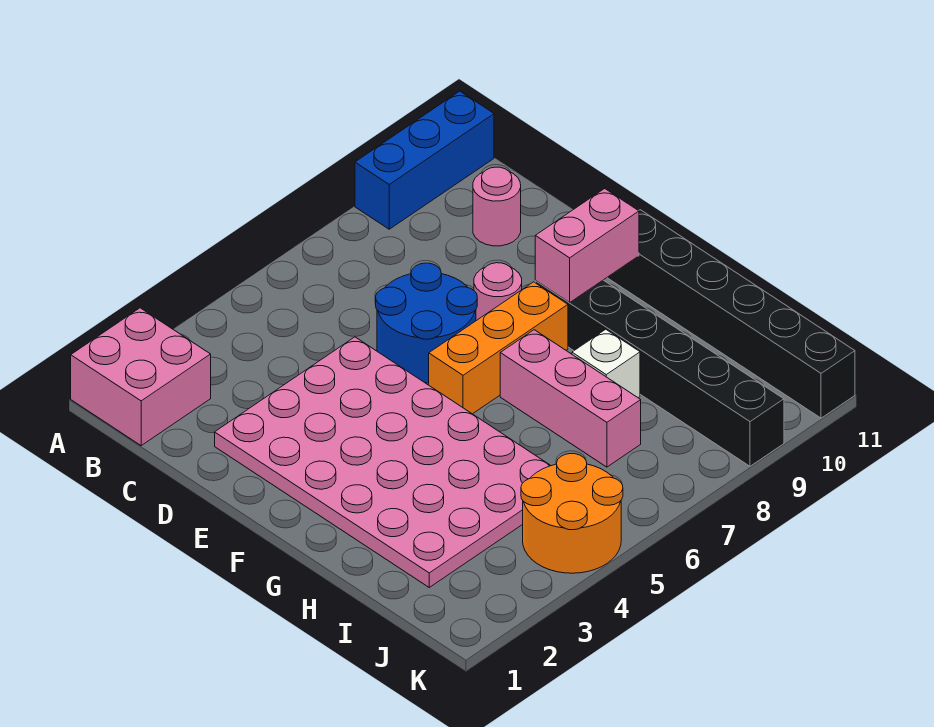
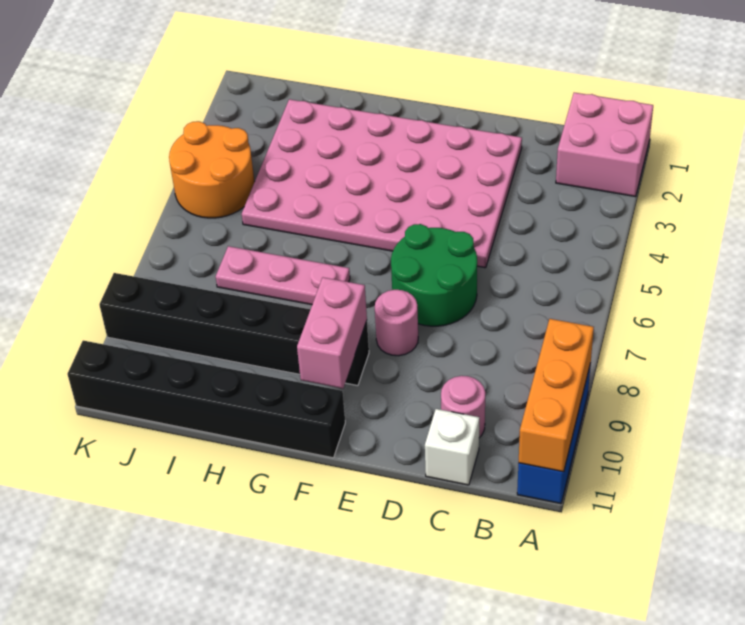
blue round brick D6:E7 level 1 -> green round brick D6:E7 level 1
orange brick F6:F8 level 1 -> orange brick A9:A11 level 2
pink brick G7:I7 level 1 -> pink plate G7:I7 level 1
white brick H8 level 1 -> white brick C11 level 1

